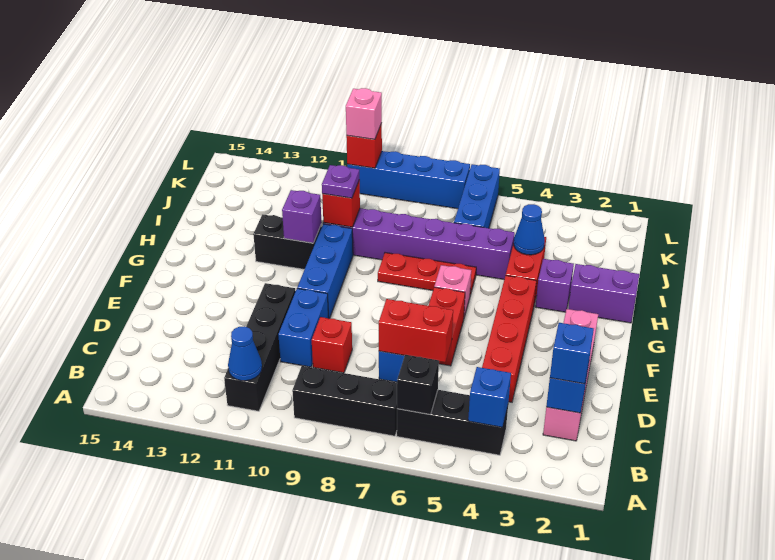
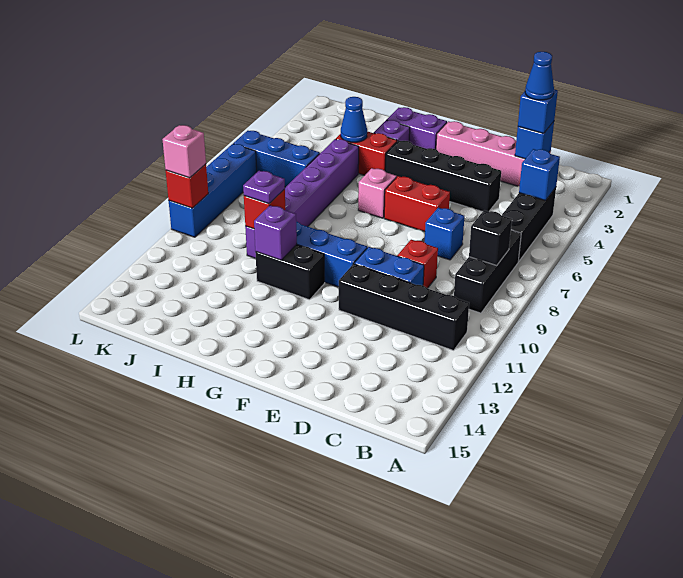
black brick B6 level 2 -> black brick B8 level 2
blue cone B11 level 2 -> blue cone C2 level 4
red brick D4:G4 level 1 -> black brick D4:G4 level 1
red brick D6:D7 level 2 -> none
purple brick H1:H2 level 1 -> purple brick G2:H2 level 1
red plate H6:H8 level 1 -> none
black brick H11:H12 level 1 -> black brick G11:H11 level 1

